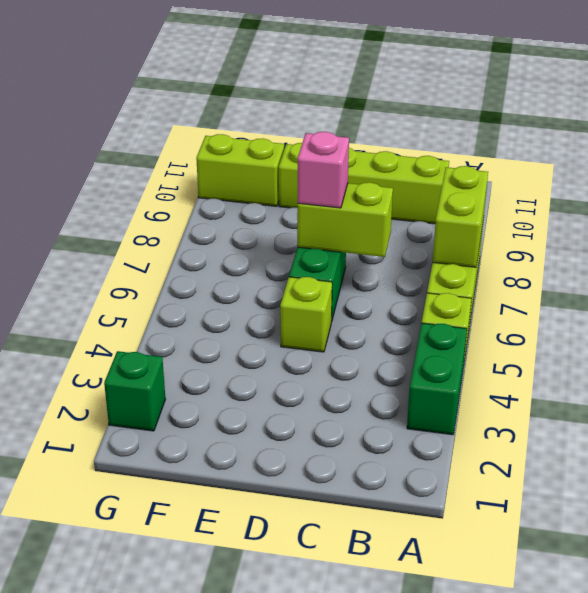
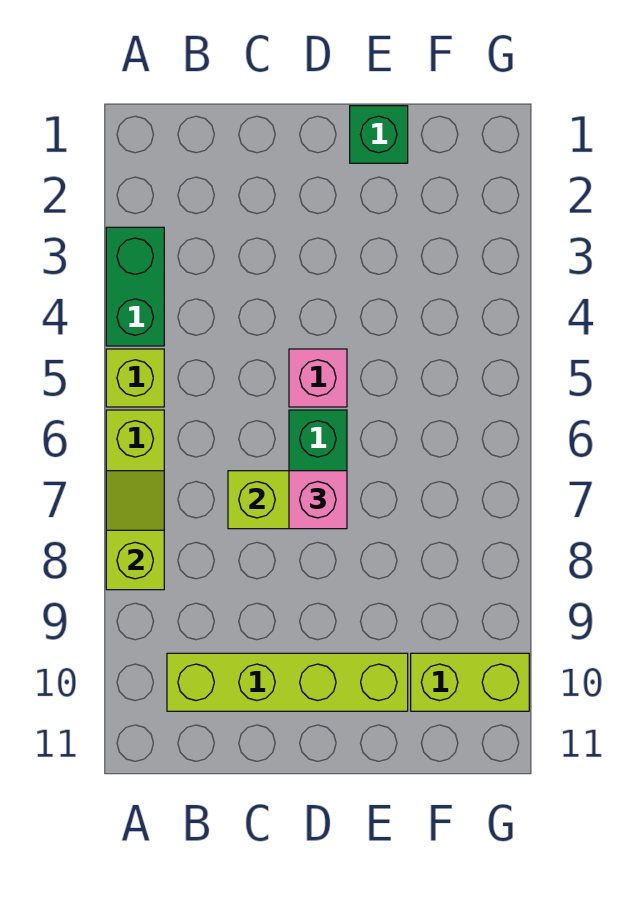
lime brick A7:A8 level 2 -> lime slope A7:A8 level 2 top 8
lime brick D5 level 1 -> pink brick D5 level 1
green brick G2 level 1 -> green brick E1 level 1

